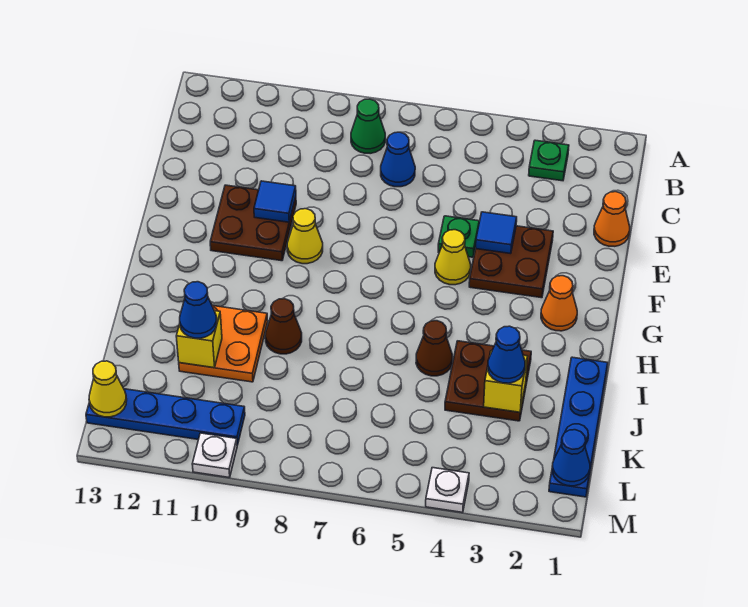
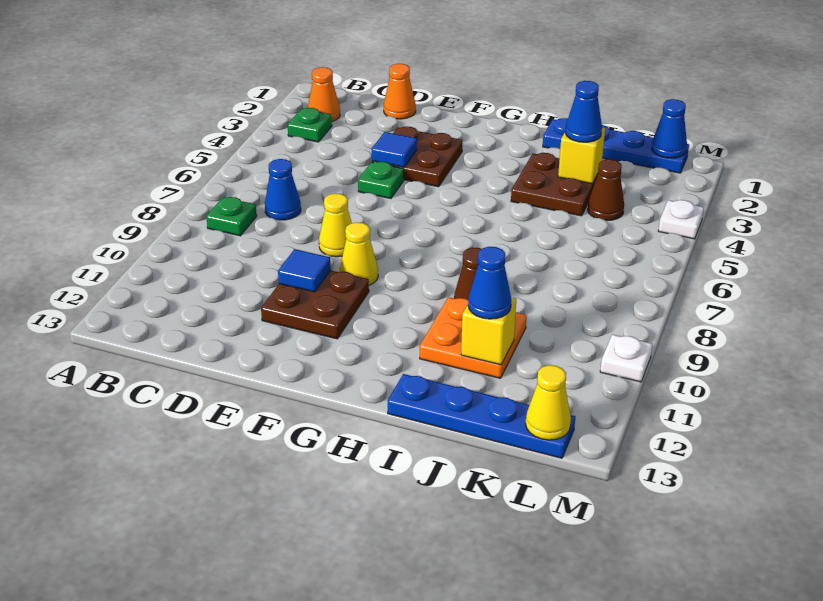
green cone B8 level 1 -> green plate B8 level 1
yellow cone F5 level 1 -> yellow cone E8 level 1
orange cone G2 level 1 -> orange cone B2 level 1
brown cone I5 level 1 -> brown cone K4 level 1
blue plate L10:L13 level 1 -> blue plate I13:L13 level 1

